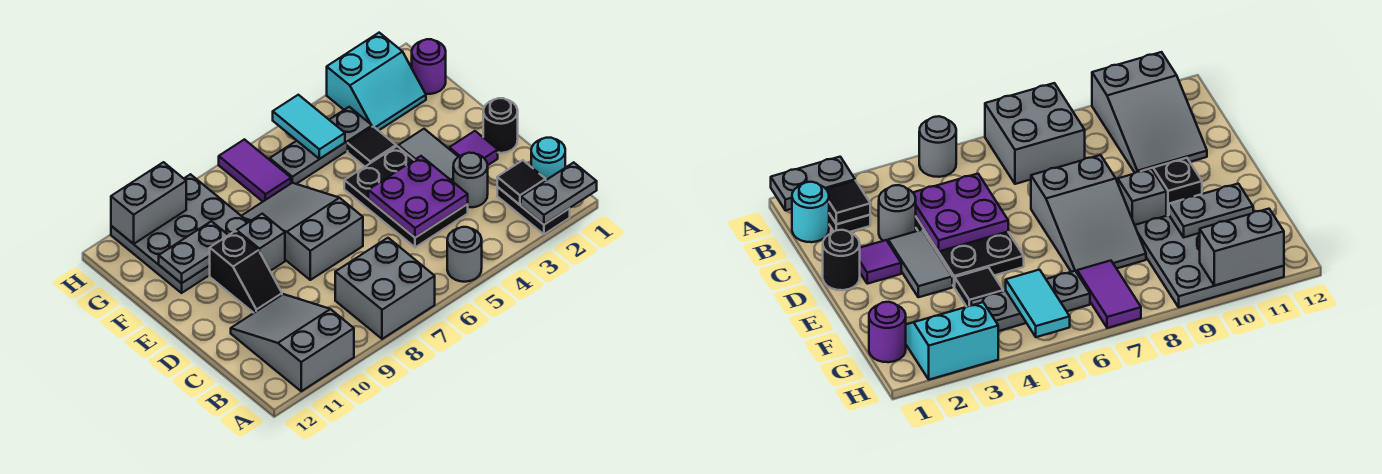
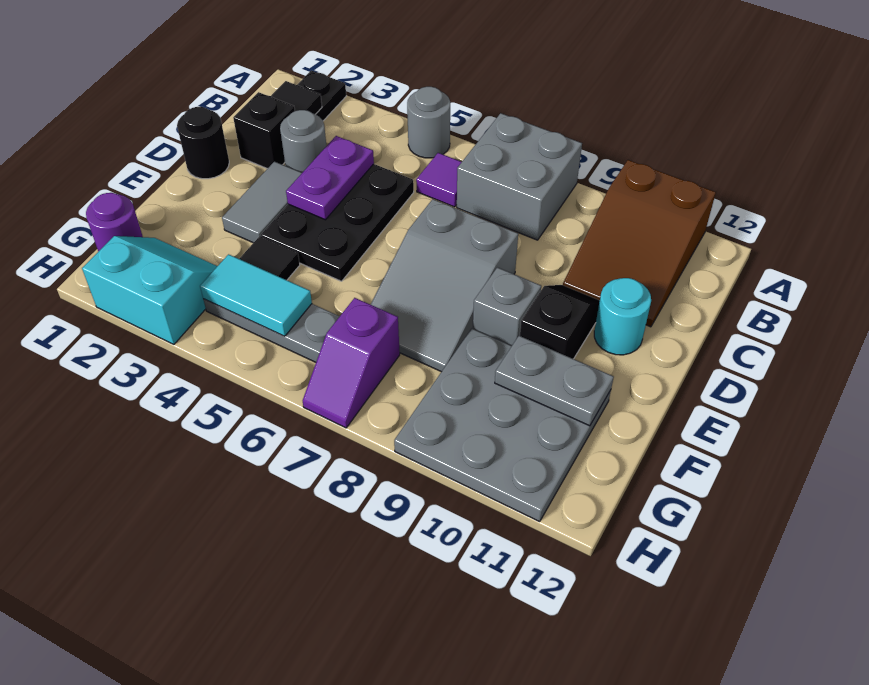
grey plate A1:A2 level 2 -> none
grey slope A10:C11 level 1 top A -> brown slope A10:C11 level 1 top A
cyan round brick B1 level 1 -> cyan round brick D11 level 1
none -> black brick C2 level 1
purple plate C4:D5 level 2 -> purple plate C4:D4 level 2
purple tile D2 level 1 -> purple tile B6 level 1
cyan tile G5:H5 level 2 -> cyan tile G4:G5 level 2
purple tile G7:H7 level 1 -> purple slope G7:H7 level 1 top G
grey brick H10:H11 level 2 -> none

